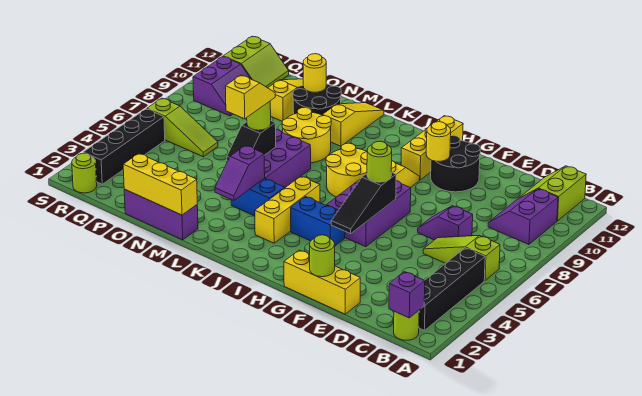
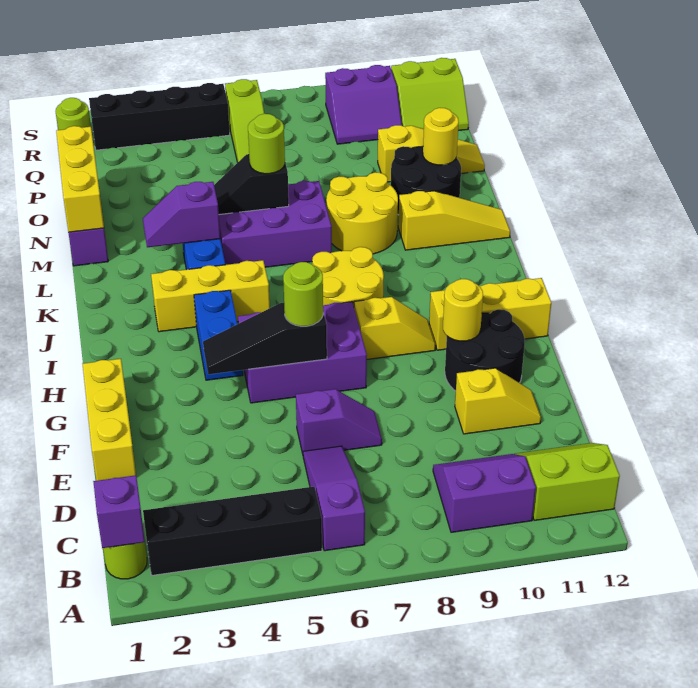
lime slope B6:D6 level 1 top B -> purple slope B6:D6 level 1 top B
purple slope D7:E7 level 1 top D -> purple slope E6:E7 level 1 top 6
lime round brick F1 level 2 -> none
yellow slope M5:M6 level 4 top 5 -> yellow slope E10:E11 level 1 top 10

